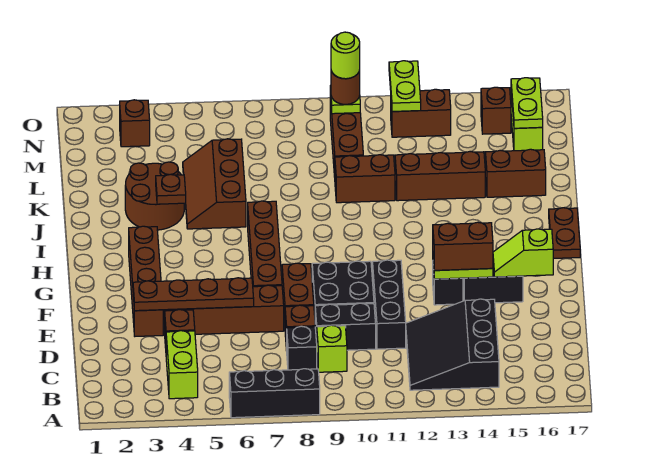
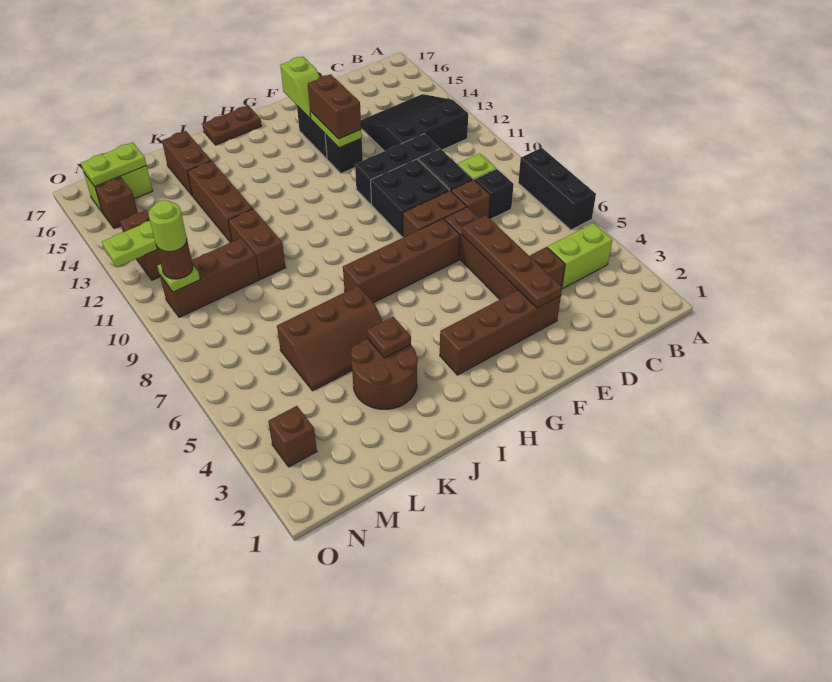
black slope B12:D14 level 1 top 14 -> black slope B12:D14 level 1 top 12

